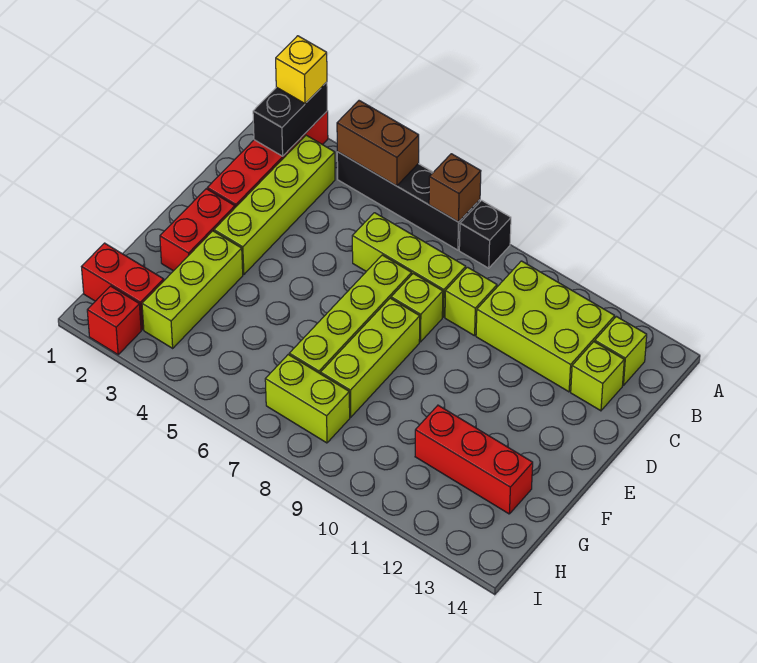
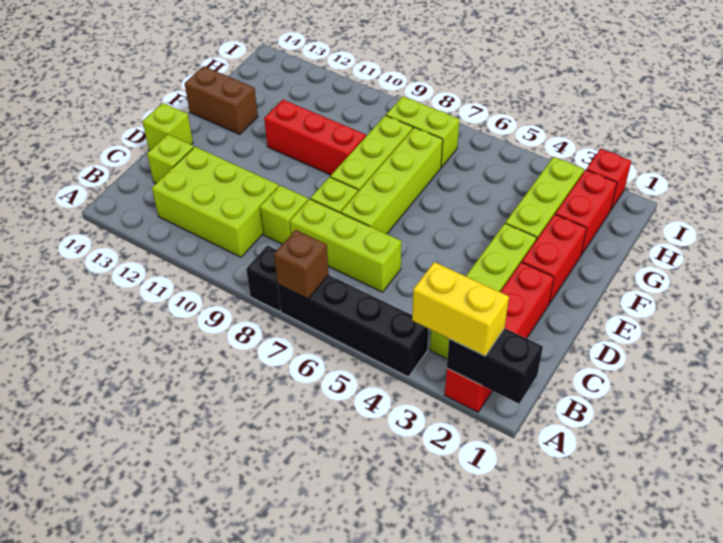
black brick A2:B2 level 2 -> black brick A1:A2 level 2
yellow brick A2 level 3 -> yellow brick A2:A3 level 3
brown brick A4:A5 level 2 -> brown brick F13:F14 level 1
lime brick B13 level 1 -> lime brick D14 level 1
red brick G11:G13 level 1 -> red brick F9:F11 level 1
red brick H1:H2 level 1 -> red brick G2:H2 level 1

